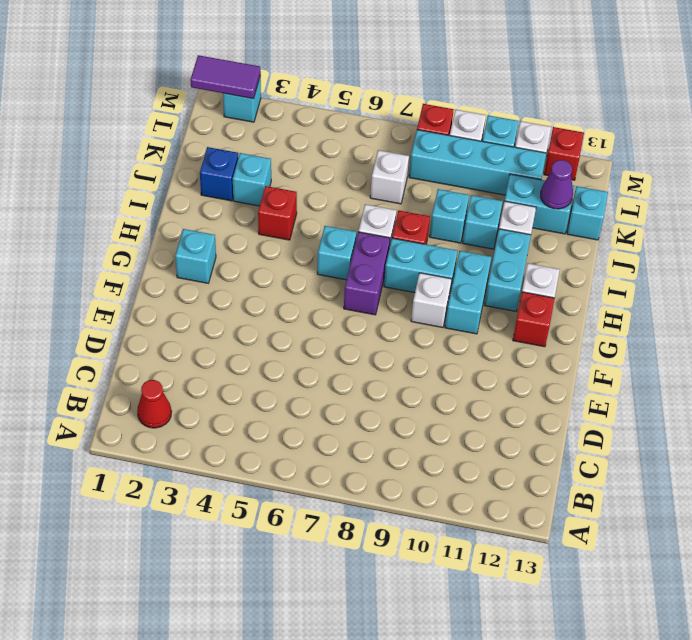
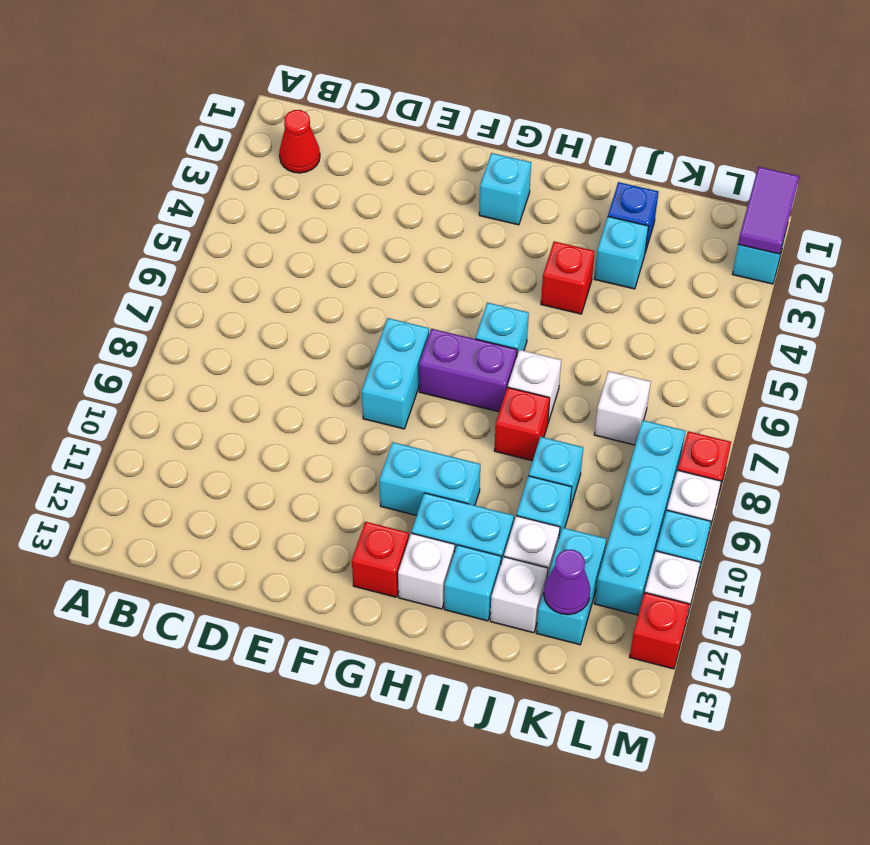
white brick G9 level 1 -> white brick J12 level 1
cyan brick H8:H9 level 1 -> cyan brick F7:F8 level 1
cyan brick K13 level 1 -> cyan brick I12 level 1

